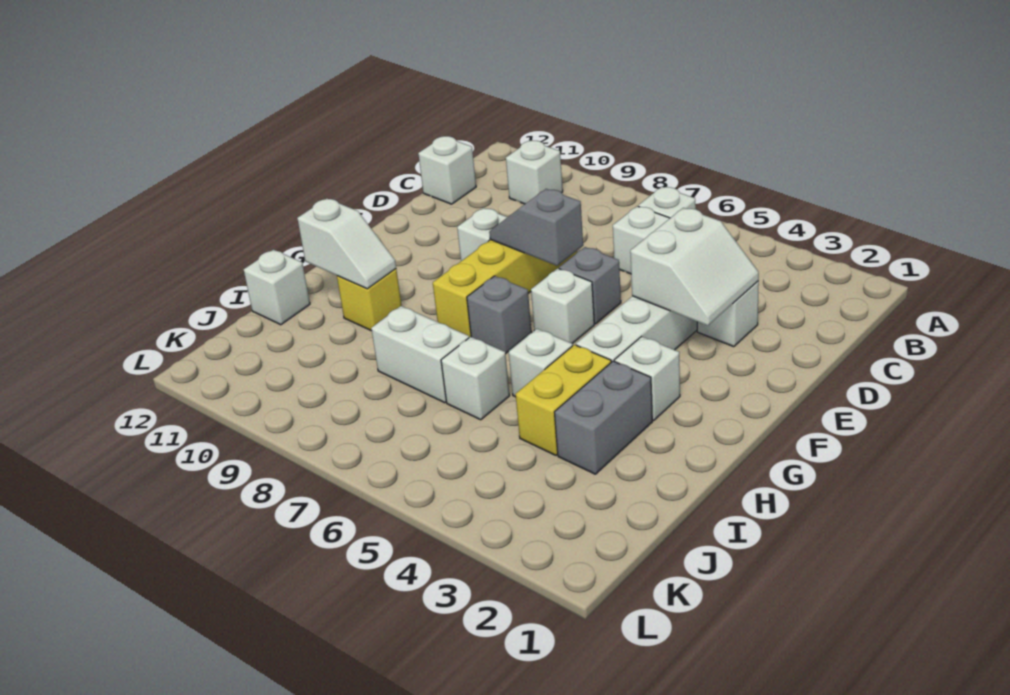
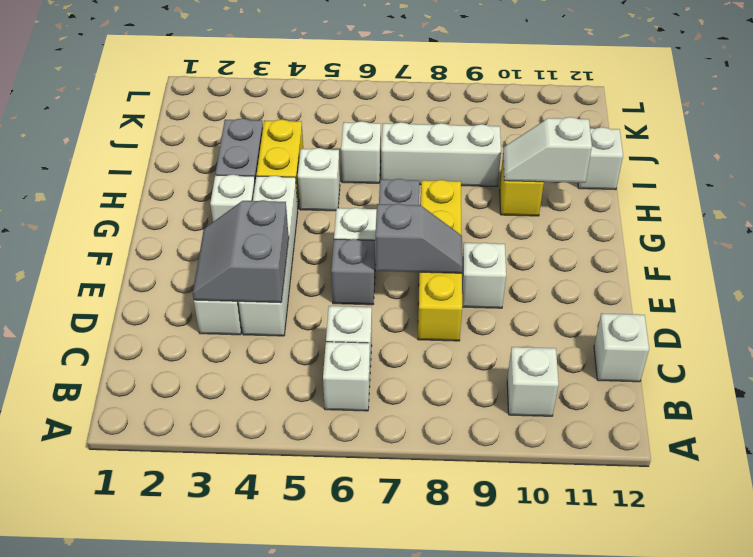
white slope D3:E4 level 2 top 4 -> grey slope D3:E4 level 2 top 4
white brick I7:I8 level 1 -> white brick I7:I9 level 1

